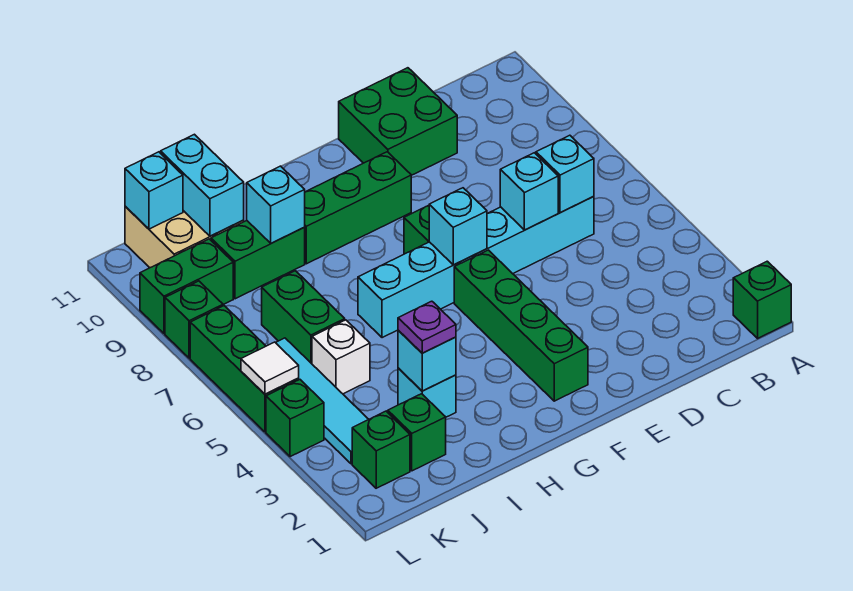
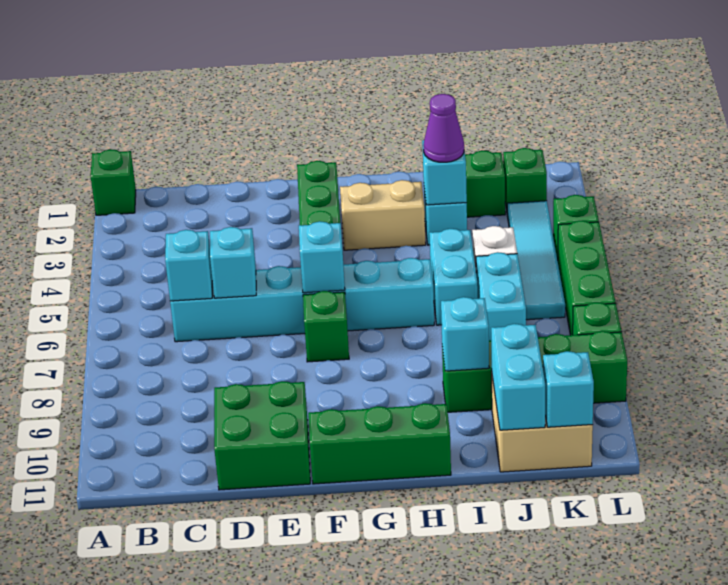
green brick F9:H9 level 1 -> green brick F11:H11 level 1
none -> tan brick G3:H3 level 1
purple plate I3 level 3 -> purple cone I3 level 3
none -> cyan brick I5:I6 level 1
green brick J6:J7 level 1 -> cyan brick J6:J7 level 1
white tile L5 level 2 -> none

